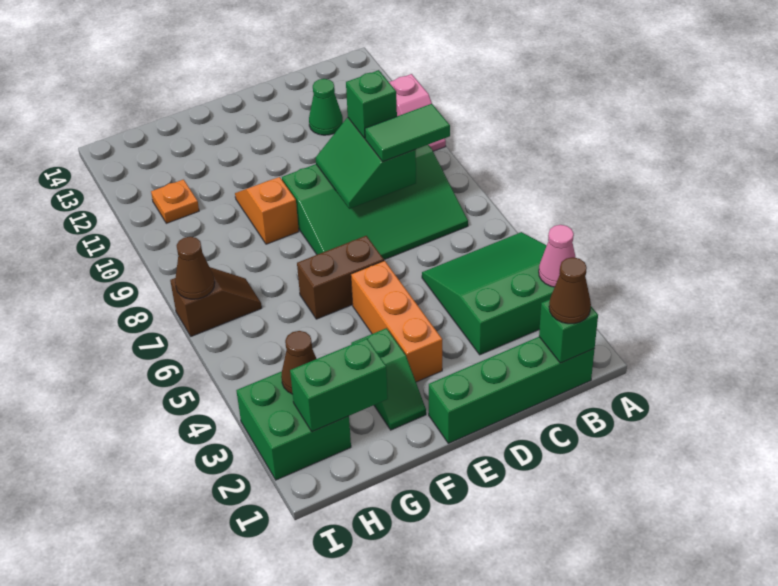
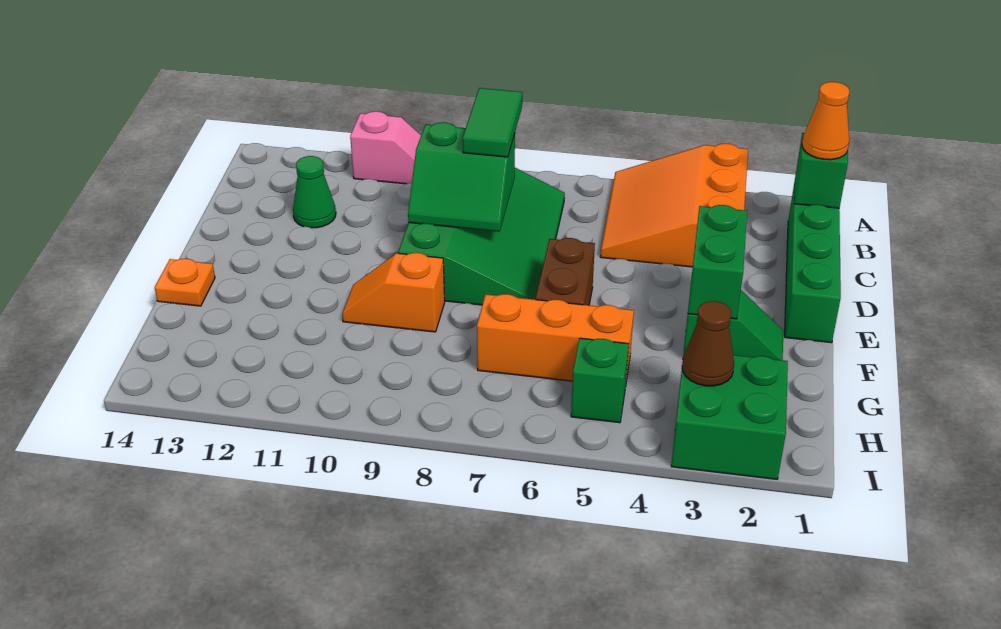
green slope A3:C5 level 1 top 3 -> orange slope A3:C5 level 1 top 3
pink cone A3 level 2 -> none
brown cone B1 level 3 -> orange cone B1 level 3
green brick C9 level 3 -> green brick H5 level 1
orange brick E3:E5 level 1 -> orange brick G5:G7 level 1
green brick G2:H2 level 2 -> green brick E3:F3 level 2
brown slope H7:I7 level 1 top I -> none
orange plate H11 level 1 -> orange plate F14 level 1
brown cone I7 level 2 -> none

